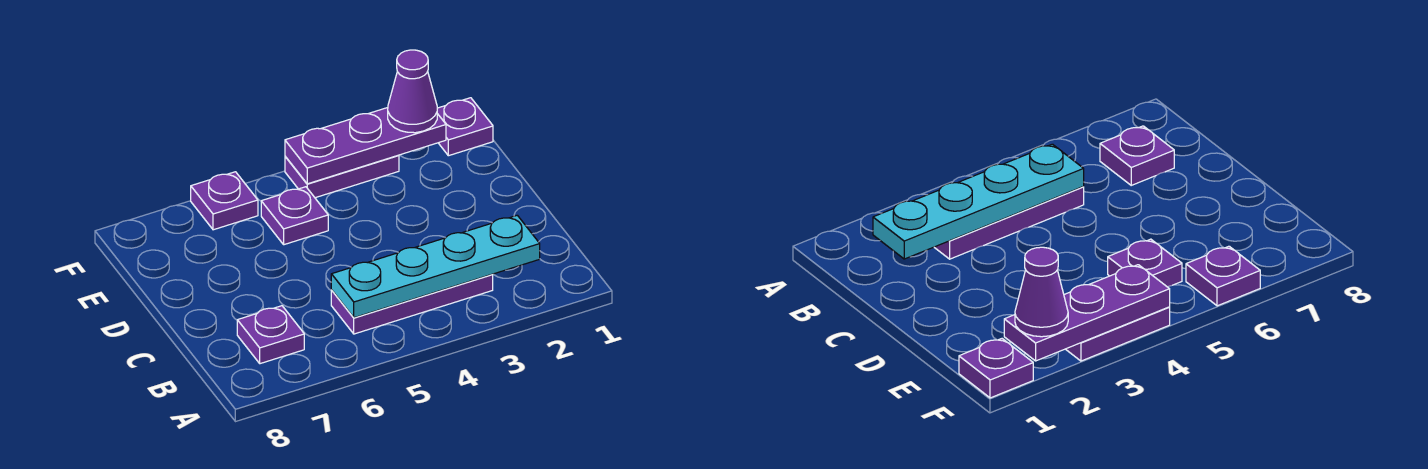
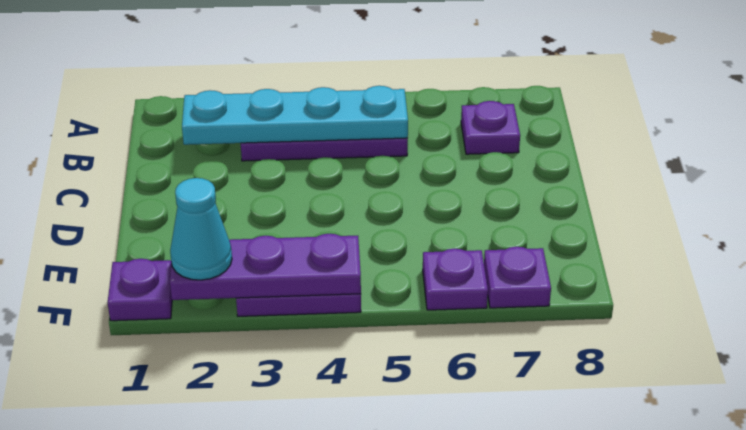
purple plate E5 level 1 -> purple plate F7 level 1
purple cone F2 level 3 -> cyan cone F2 level 3

